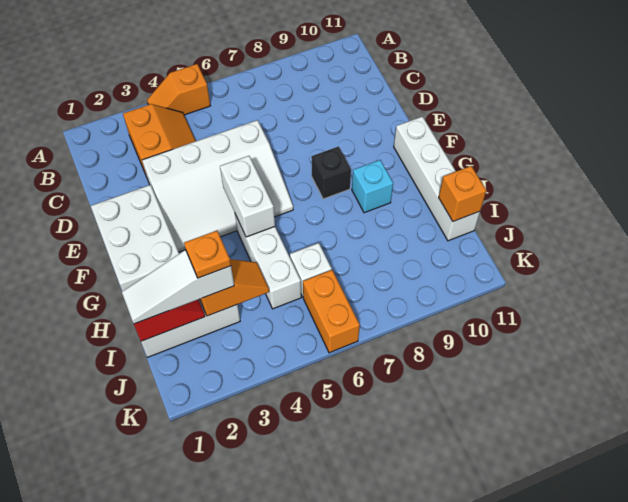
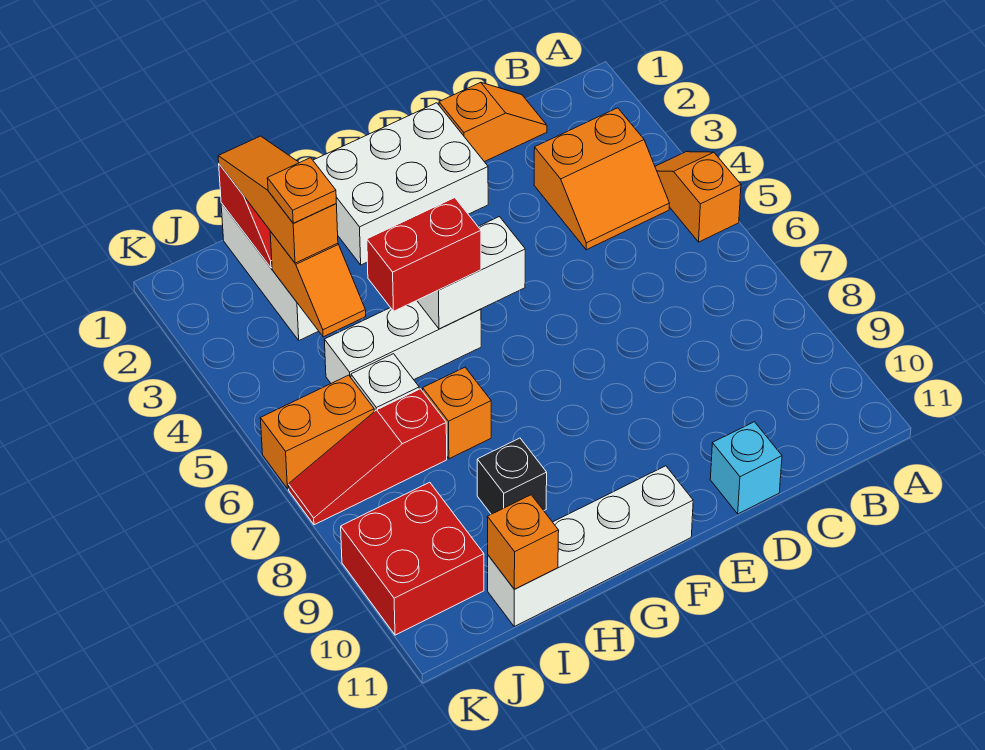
none -> orange slope C1:D1 level 1 top D
white slope D3:F6 level 1 top D -> none
black brick F8 level 1 -> black brick H9 level 1
none -> red brick G5:H5 level 3
cyan brick G9 level 1 -> cyan brick D11 level 1
none -> orange brick H7 level 1
white slope I1:I3 level 3 top 3 -> orange slope I1:I3 level 3 top 3
none -> red slope I7:K7 level 1 top I
none -> red brick J9:K10 level 1

